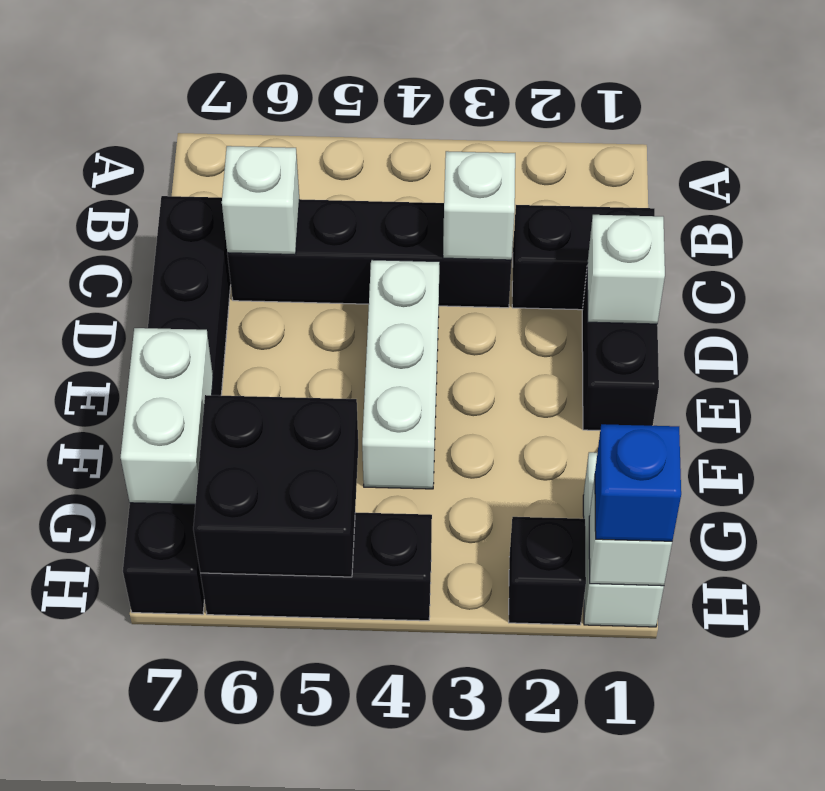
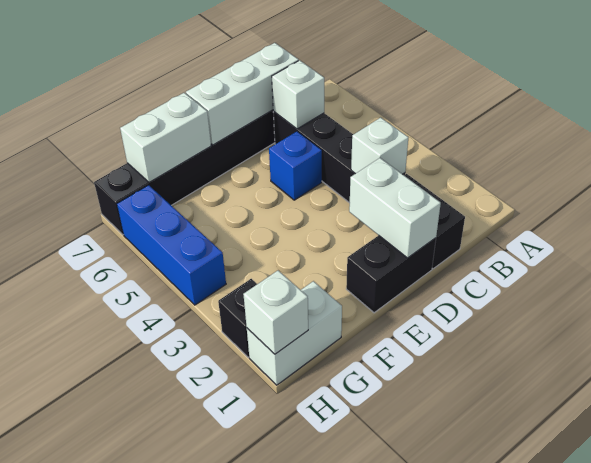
white brick D1 level 2 -> white brick D1:D2 level 2
white brick D4:F4 level 1 -> white brick C7:E7 level 2
black brick G5:H6 level 2 -> none
blue brick H1 level 3 -> blue brick D5 level 1
black brick H4:H6 level 1 -> blue brick H4:H6 level 1

